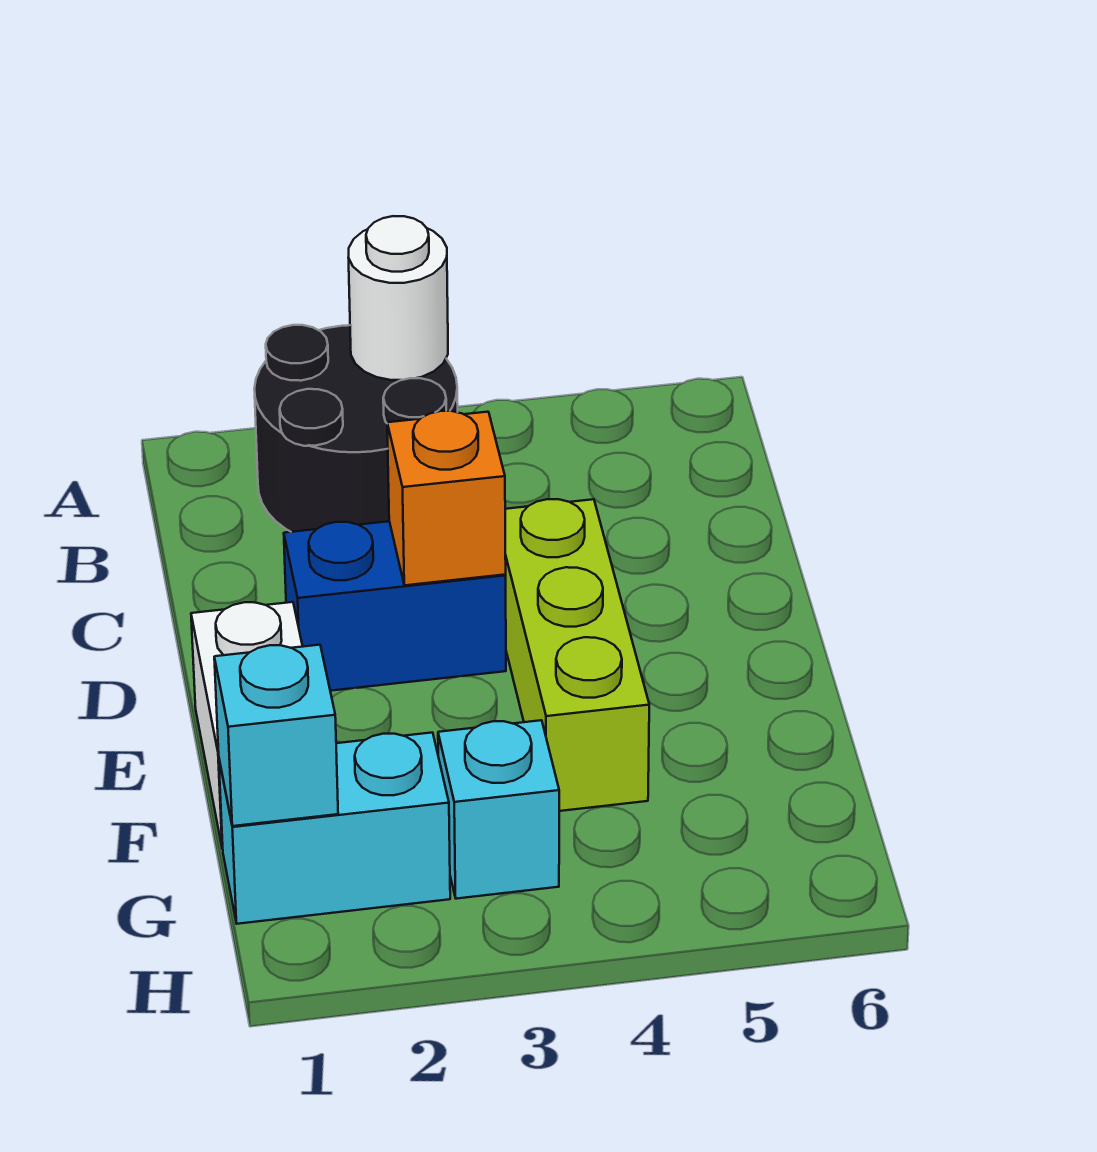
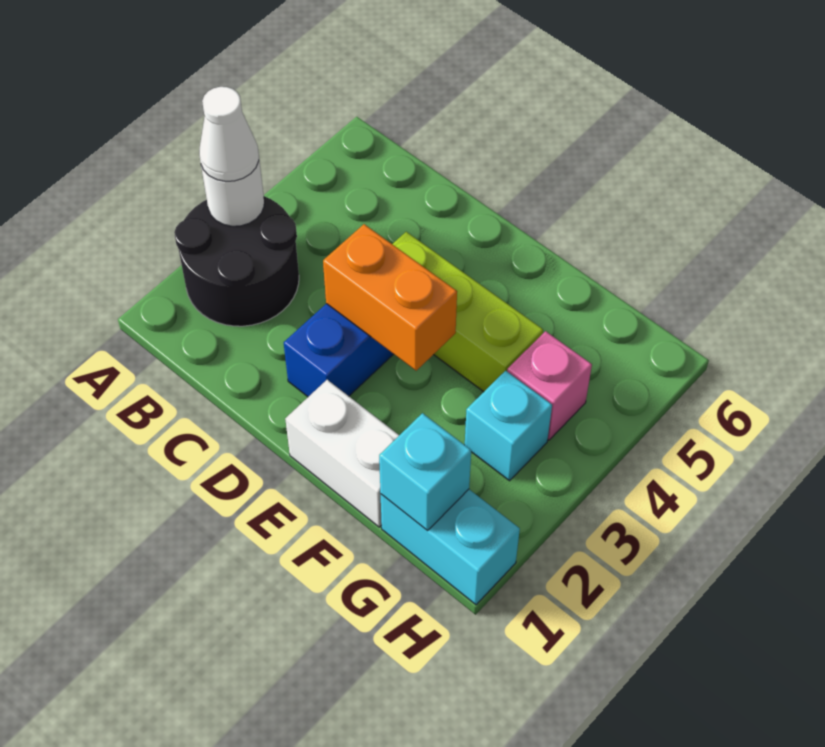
none -> white cone A3 level 3
orange brick D3 level 2 -> orange brick D3:E3 level 2
cyan brick G1:G2 level 1 -> cyan brick G1:H1 level 1
none -> pink brick G4 level 1

